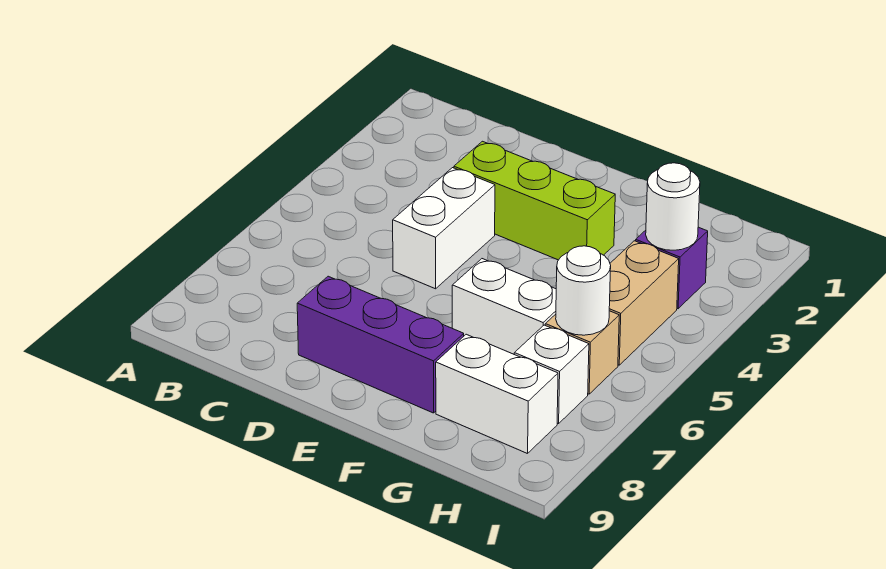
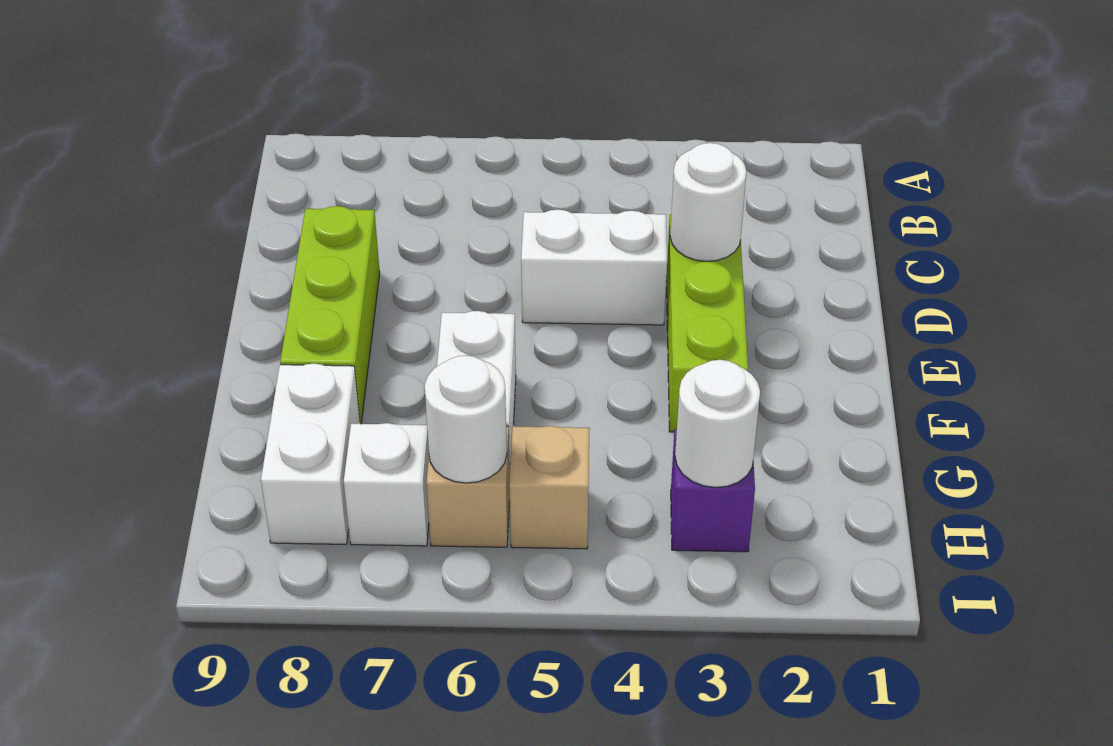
none -> white round brick D3 level 2
purple brick D8:F8 level 1 -> lime brick D8:F8 level 1
tan brick H4:H5 level 1 -> tan brick H5 level 1

